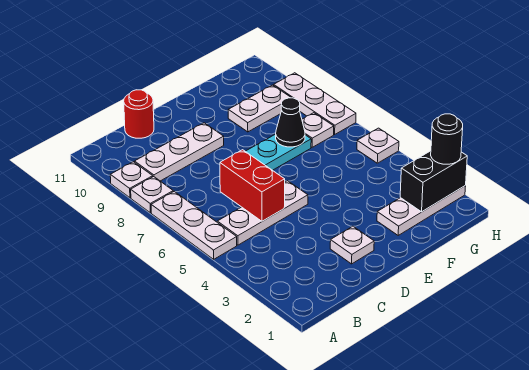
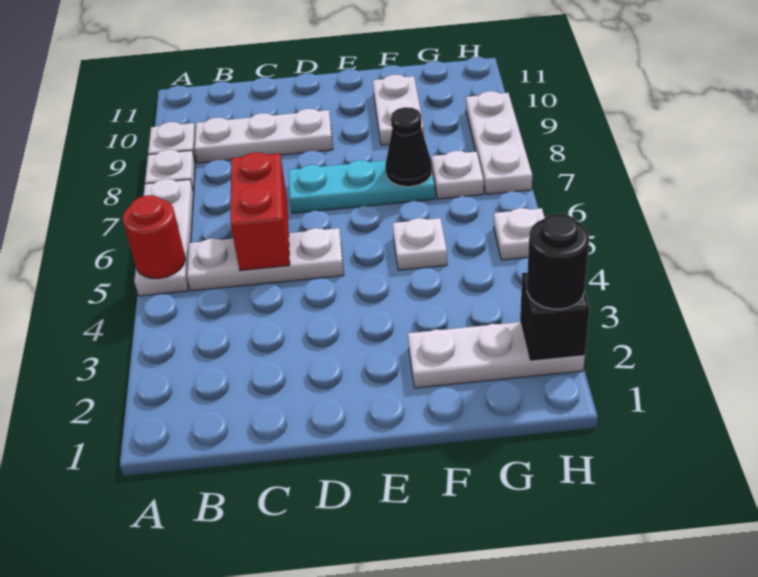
red round brick C11 level 1 -> red round brick A5 level 2
white plate D2 level 1 -> white plate F5 level 1
white plate F9:G9 level 1 -> white plate F9:F10 level 1
black brick G2:H2 level 2 -> black brick H2 level 2

